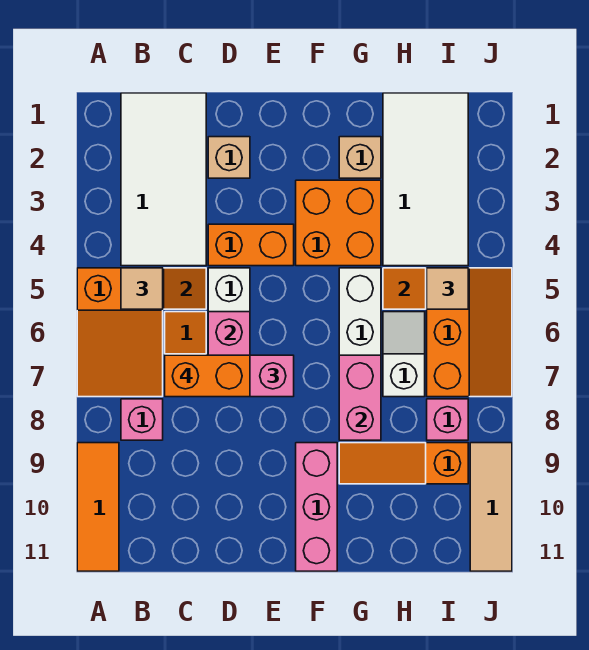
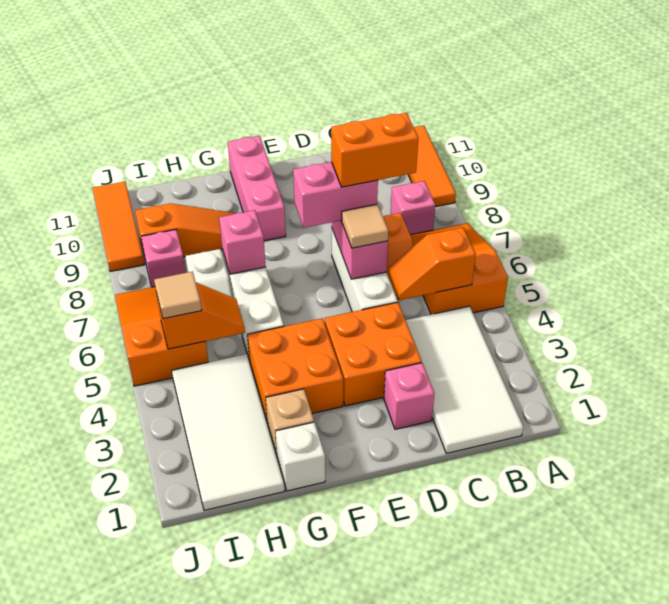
tan tile B5 level 3 -> tan tile D6 level 3
tan brick D2 level 1 -> pink brick D2 level 1
orange brick D4:E4 level 1 -> orange brick D3:E4 level 1
none -> white brick G1 level 1
pink brick G7:G8 level 2 -> pink brick G7 level 2
orange slope I5:J7 level 1 top I -> orange slope I5:J7 level 1 top 5
tan tile J9:J11 level 1 -> orange tile J9:J11 level 1

